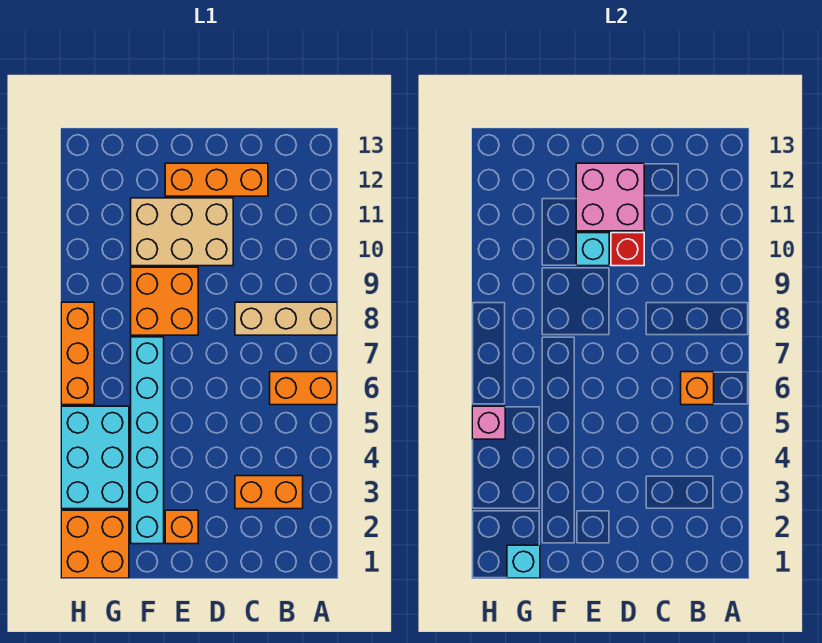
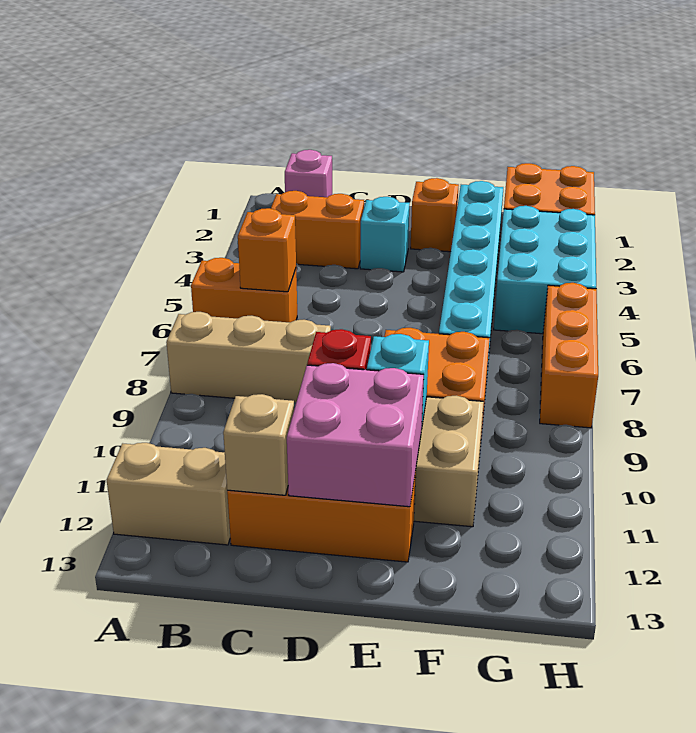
none -> tan brick A12:B12 level 1
none -> tan brick C12 level 2
cyan brick G1 level 2 -> cyan brick D3 level 1
pink brick H5 level 2 -> pink brick B1 level 1

